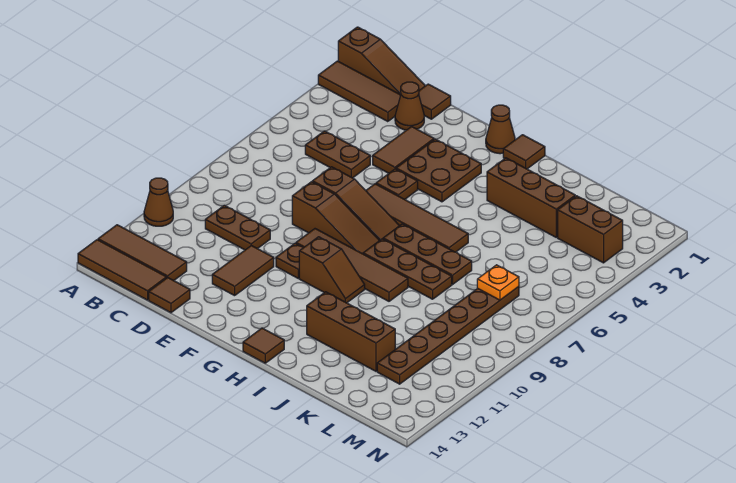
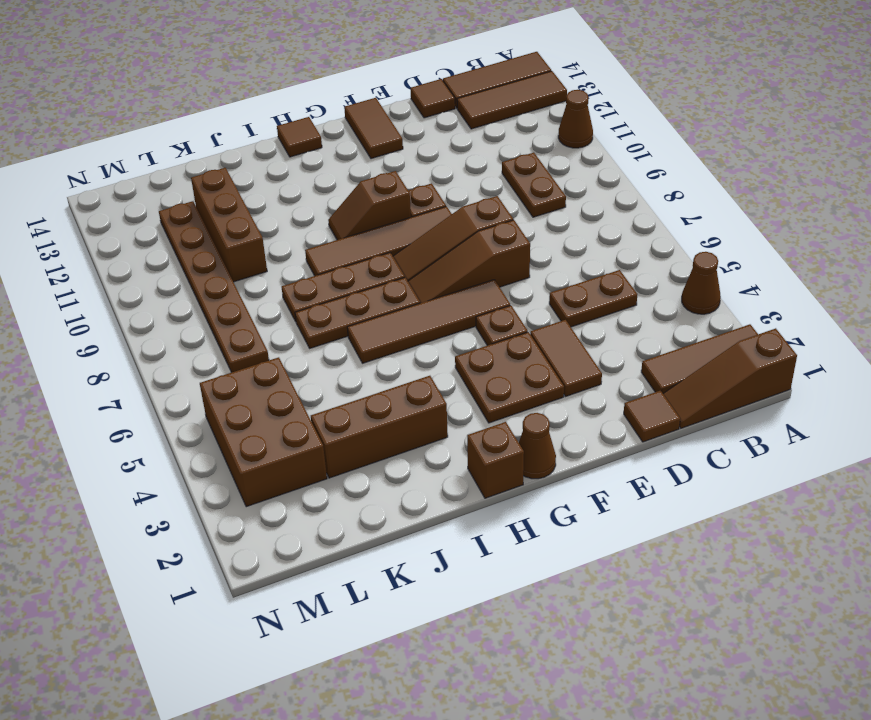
brown plate C10:D10 level 1 -> brown plate C9:C10 level 1
brown cone D2 level 1 -> brown cone A4 level 1
brown tile E11:E12 level 1 -> brown tile F13:F14 level 1
brown tile H1 level 1 -> brown brick H1 level 1
brown brick I12:K12 level 1 -> brown brick K10:K12 level 1
brown brick L3:M3 level 1 -> brown brick L3:M5 level 1
orange plate L7 level 2 -> none

